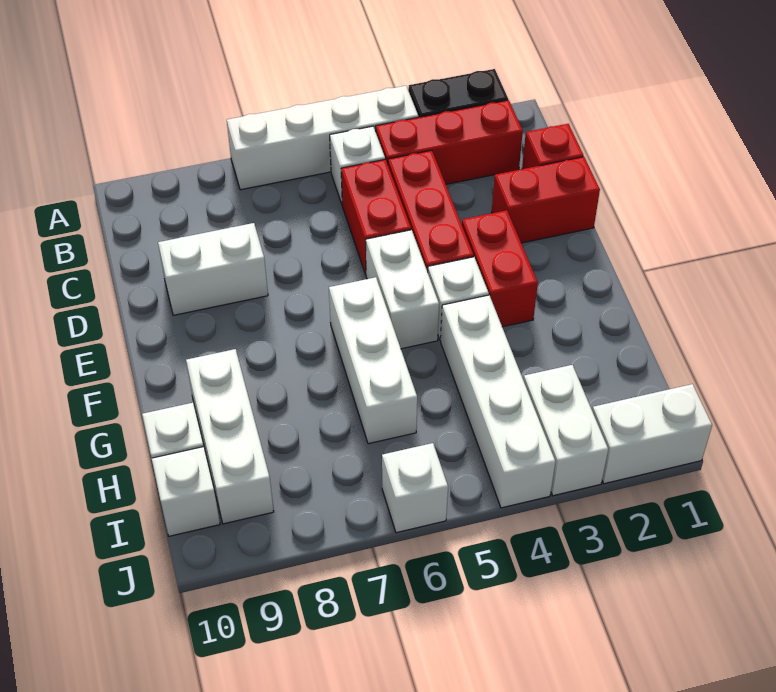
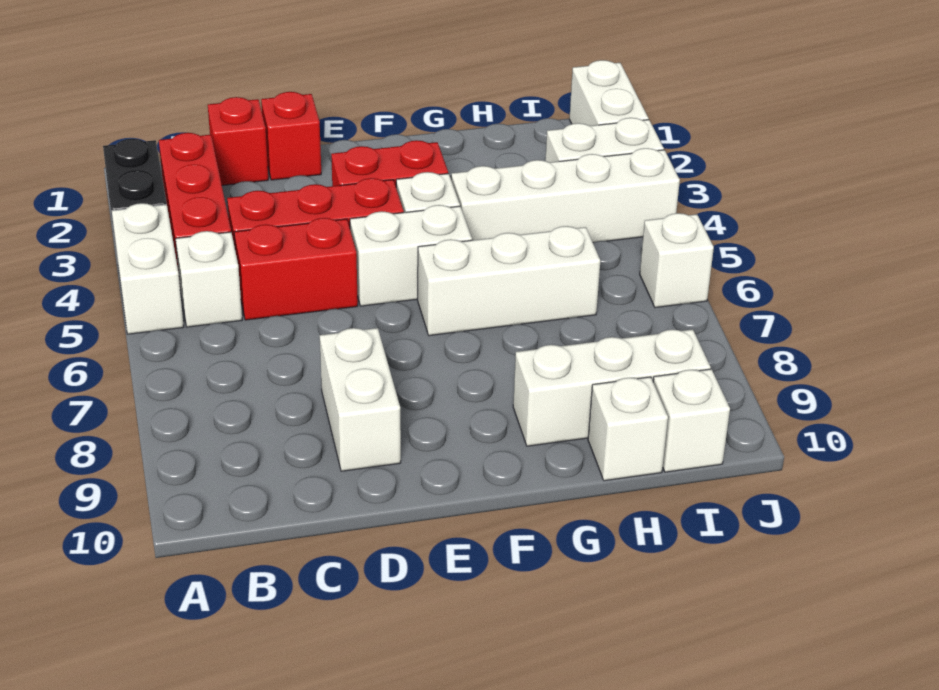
white brick A4:A7 level 1 -> white brick A4:A5 level 1
red brick D1:D2 level 1 -> red brick D1 level 1

